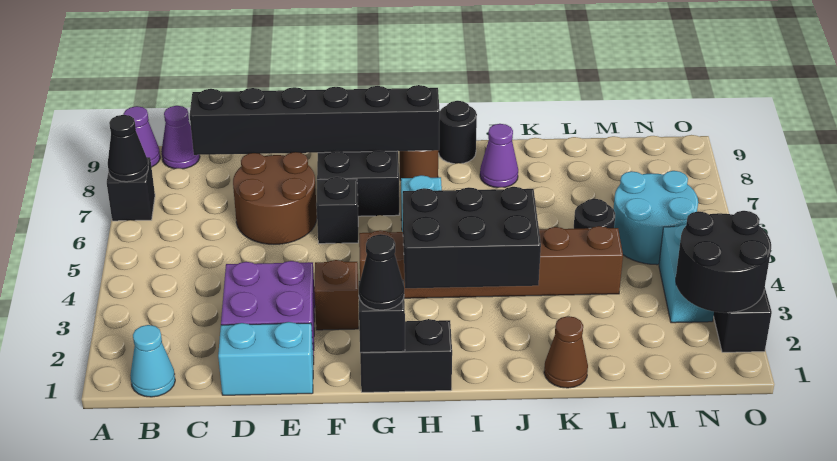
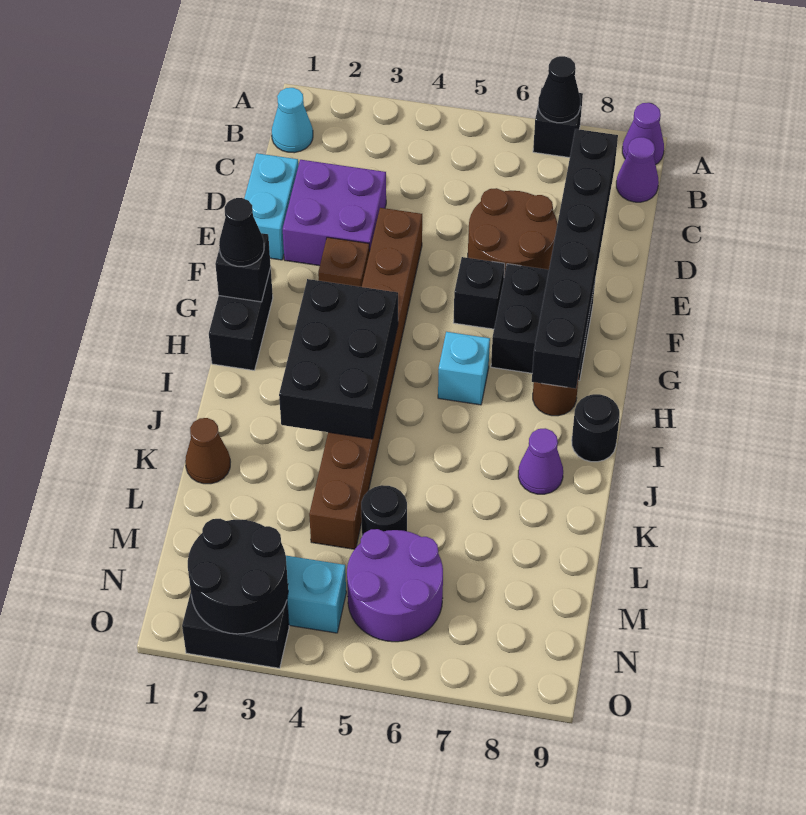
brown brick G4:L4 level 1 -> brown brick E4:L4 level 1
cyan round brick M5:N6 level 1 -> purple round brick M5:N6 level 1

